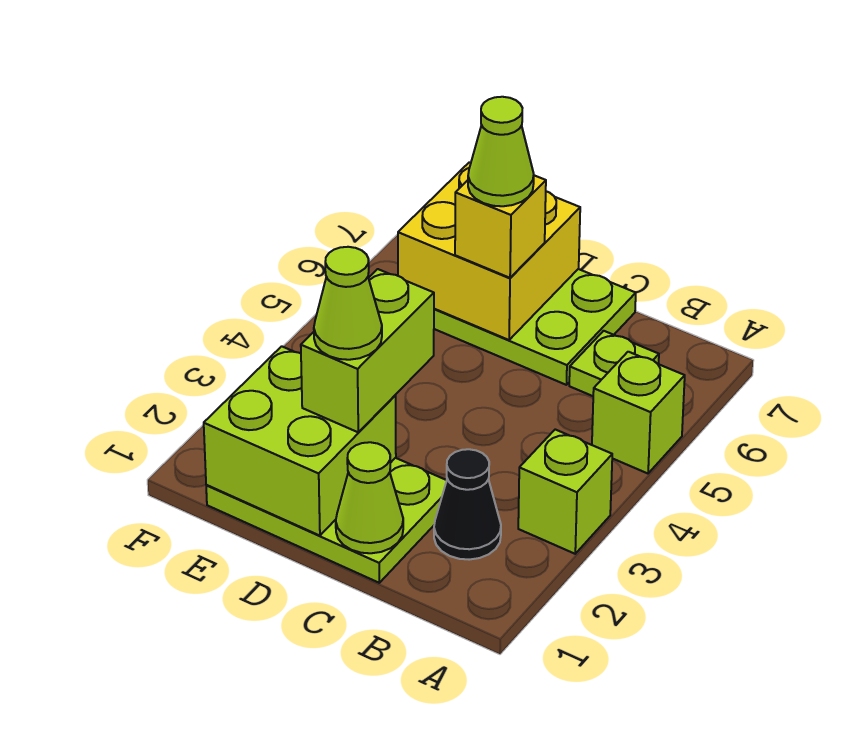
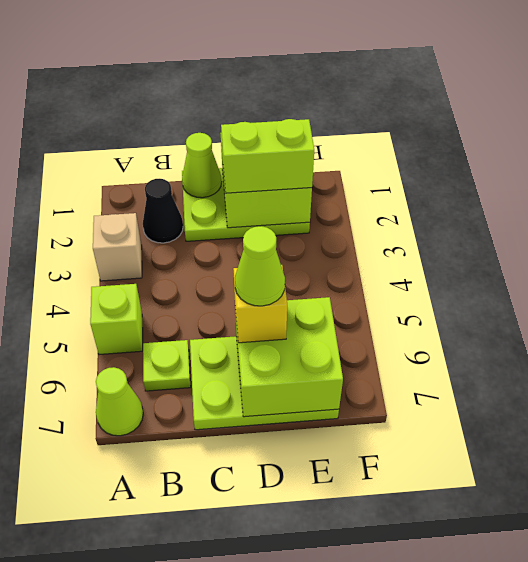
lime brick A3 level 1 -> tan brick A3 level 1
lime brick D2:D3 level 3 -> lime brick D2:E2 level 3
lime cone D2 level 4 -> lime cone A7 level 1
yellow brick D6:E7 level 2 -> lime brick D6:E7 level 2

